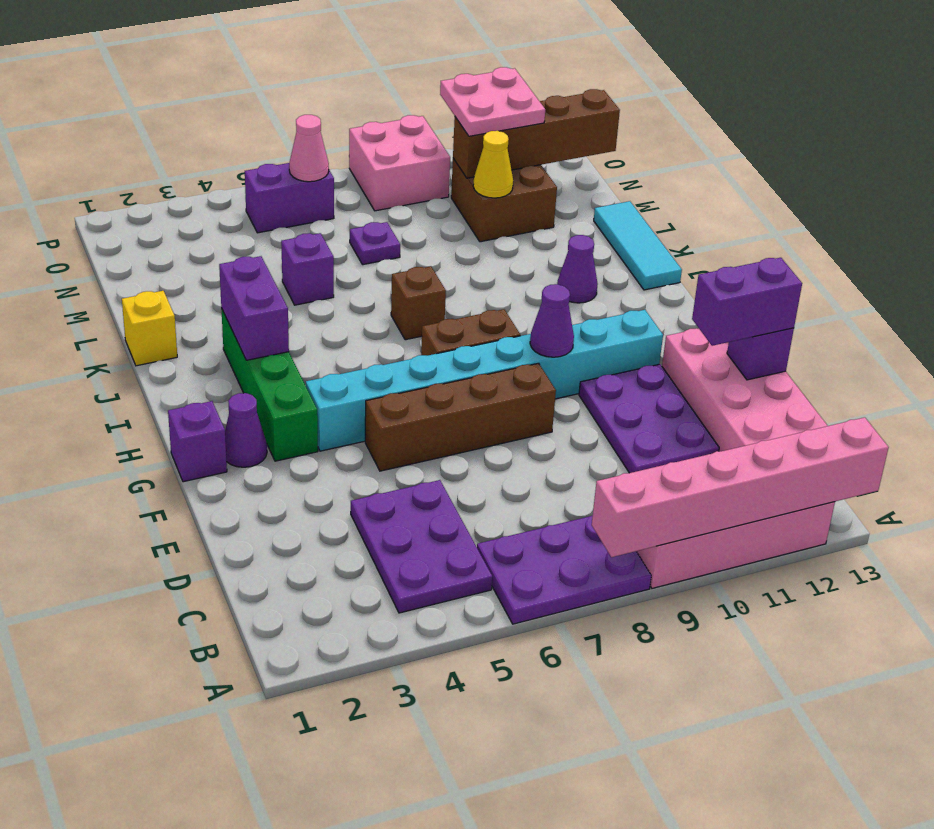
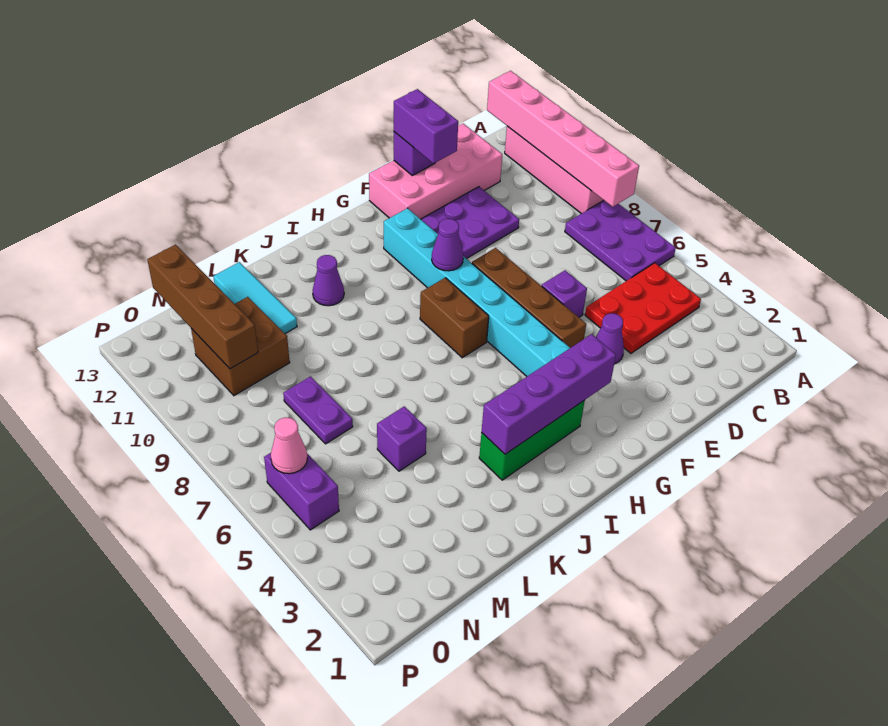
purple plate B4:D5 level 1 -> red plate B4:D5 level 1
purple brick G1 level 1 -> purple brick E6 level 1
purple cone G2 level 1 -> purple cone E4 level 1
green brick G3:J3 level 1 -> green brick H3:J3 level 1
purple brick I3:J3 level 2 -> purple brick G3:J3 level 2
brown brick J7 level 1 -> none
cyan tile J13:L13 level 1 -> cyan tile L11:L13 level 1
yellow brick K1 level 1 -> none
purple plate M7 level 1 -> purple plate M7:M8 level 1
yellow cone M10 level 2 -> none
pink plate N10:O11 level 3 -> none
pink brick O8:P9 level 1 -> none

